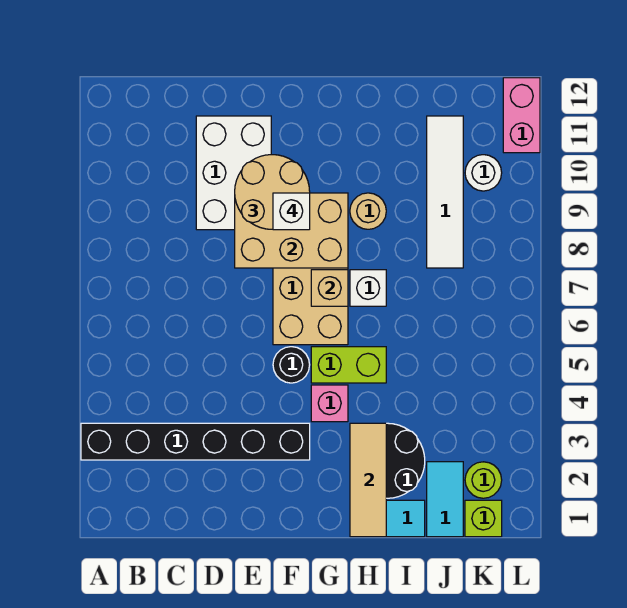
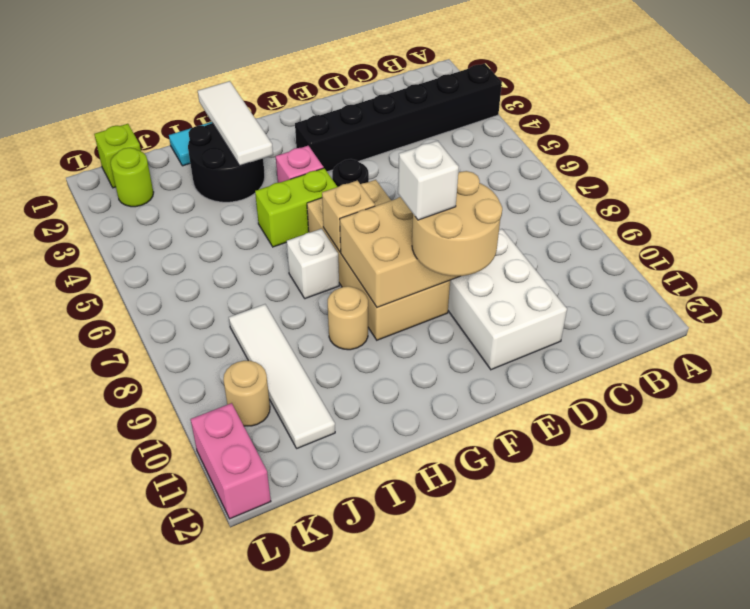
tan tile H1:H3 level 2 -> white tile H1:H3 level 2
cyan tile J1:J2 level 1 -> none
white round brick K10 level 1 -> tan round brick K10 level 1

